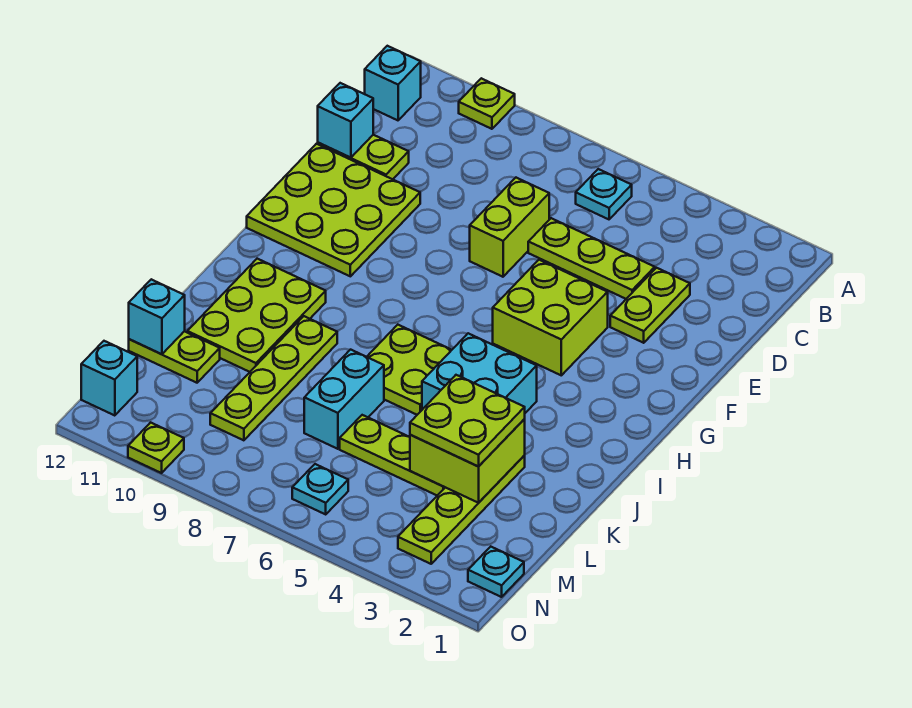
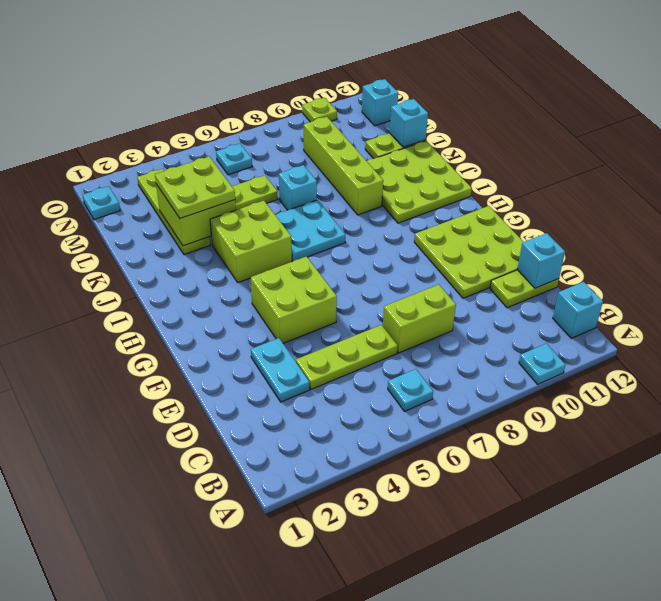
lime plate A10 level 1 -> cyan plate A10 level 1
lime plate D3:E3 level 1 -> cyan plate D3:E3 level 1
lime brick D7:E7 level 1 -> lime brick D7:D8 level 1
cyan brick I4:J5 level 1 -> lime brick I4:J5 level 1
lime plate I6:J7 level 1 -> cyan plate I6:J7 level 1
lime plate I10:K11 level 1 -> lime plate I10:K12 level 1
lime plate J9:M9 level 1 -> lime brick J9:M9 level 1
cyan brick K7:L7 level 1 -> cyan brick K7 level 1

